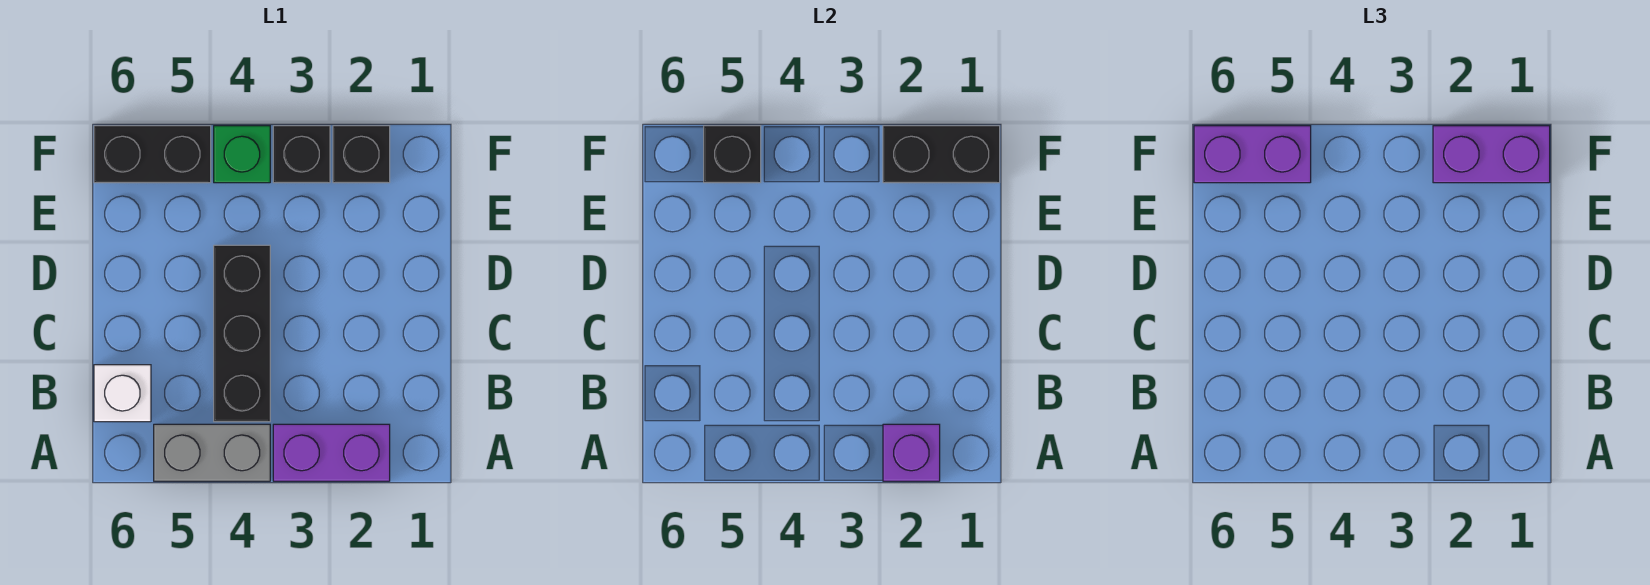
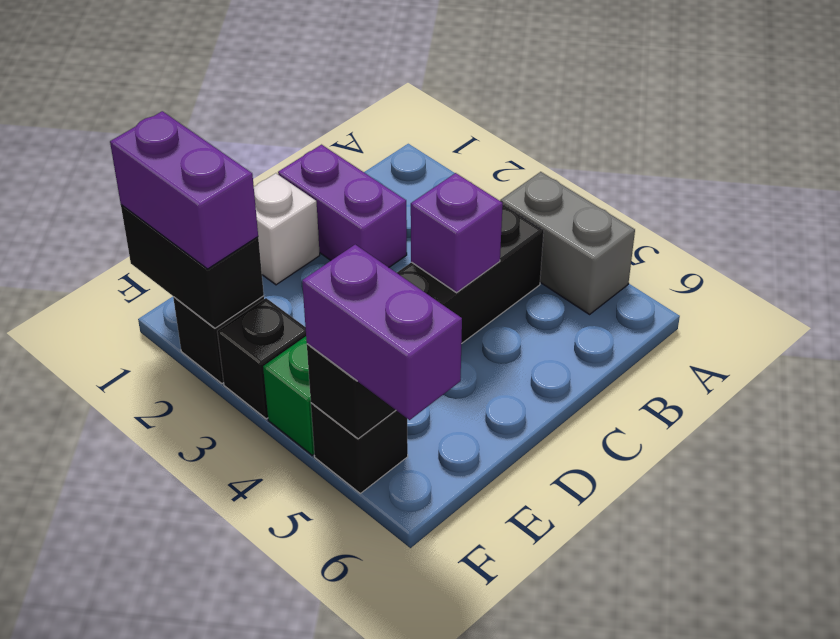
purple brick A2:A3 level 1 -> purple brick C1:C2 level 1
purple brick A2 level 2 -> purple brick C4 level 2
white brick B6 level 1 -> white brick D1 level 1
black brick F5:F6 level 1 -> black brick F5 level 1

